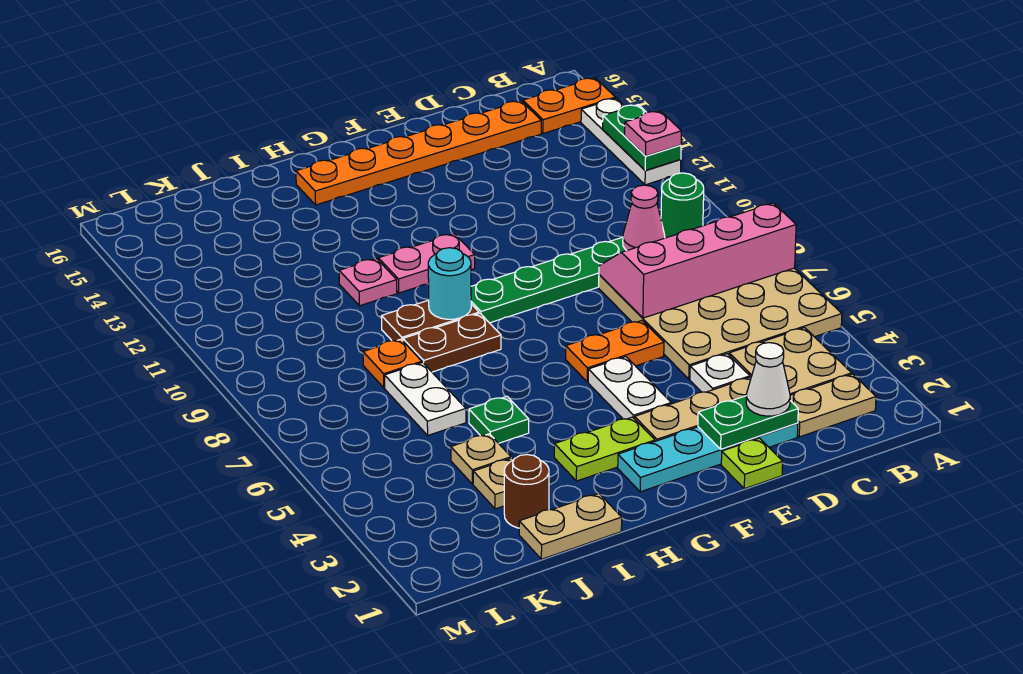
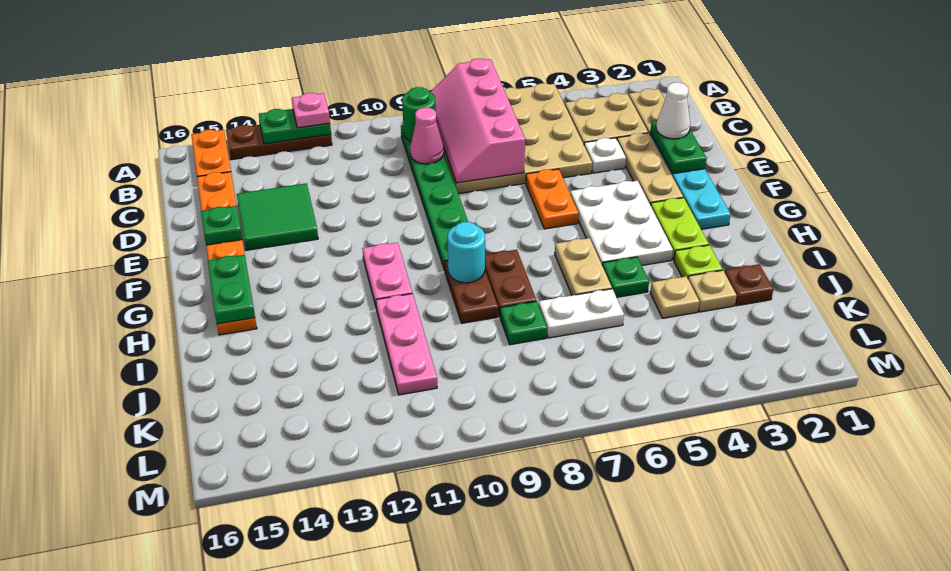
white plate A12:A14 level 1 -> brown plate A12:A14 level 1
none -> green tile D13:E14 level 1
lime plate E1 level 1 -> lime plate I3 level 1
none -> green plate E15 level 2
white plate F4:F5 level 1 -> white plate F4:H5 level 1
none -> green plate G15:H15 level 2
tan plate I1:J1 level 1 -> tan plate H6:I6 level 1
pink plate I11 level 1 -> pink plate I11:K11 level 1
brown round brick J2 level 1 -> brown plate J2 level 1
orange plate J8 level 1 -> green plate J8 level 1

